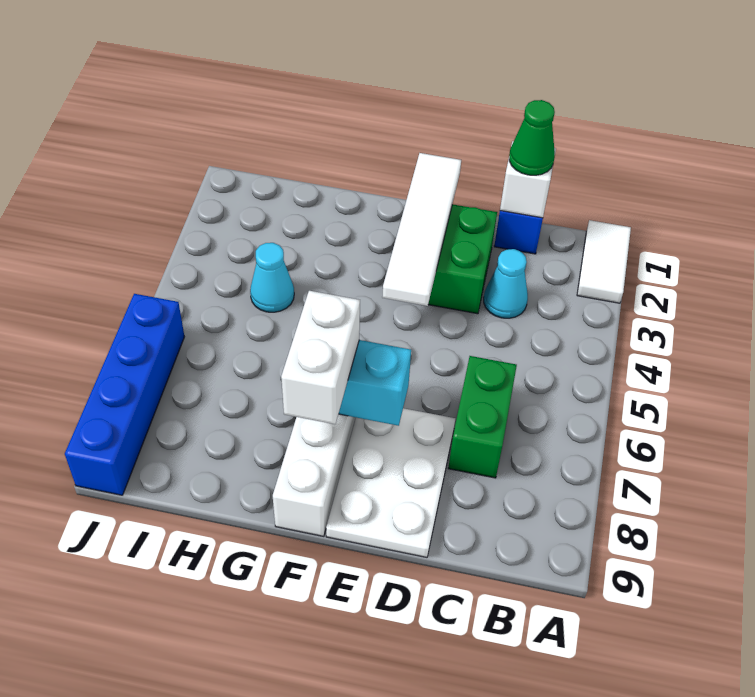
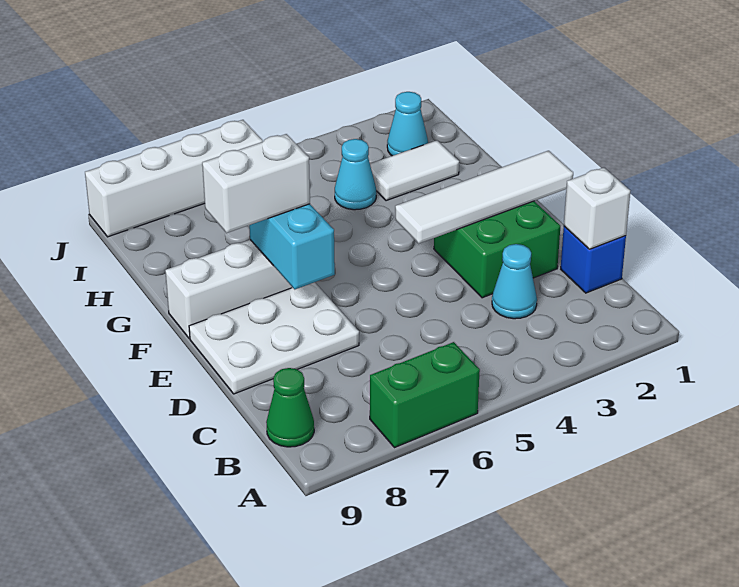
white tile A1:A2 level 1 -> white tile H2:H3 level 1
green cone C1 level 3 -> green cone B9 level 1
green brick C6:C7 level 1 -> green brick A6:A7 level 1
none -> cyan cone I2 level 1
blue brick J6:J9 level 1 -> white brick J6:J9 level 1

